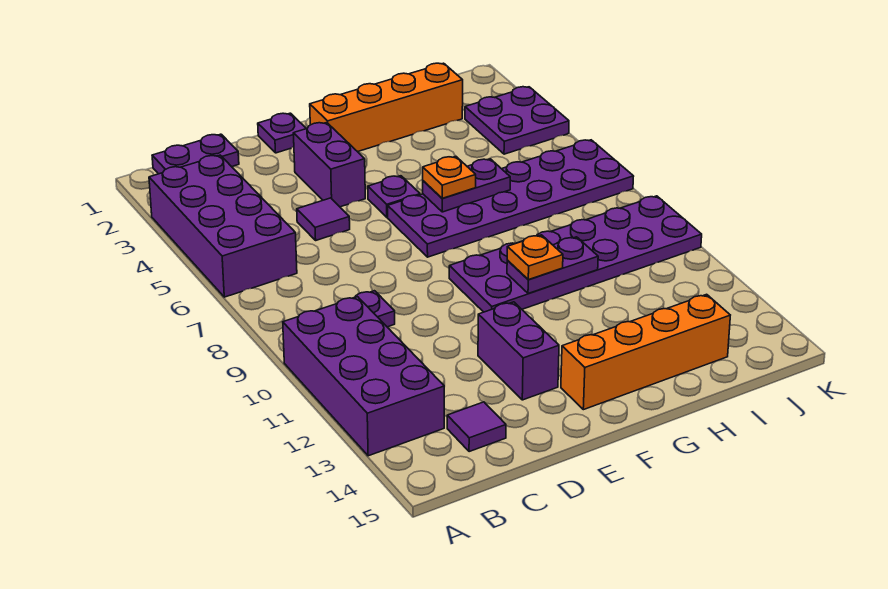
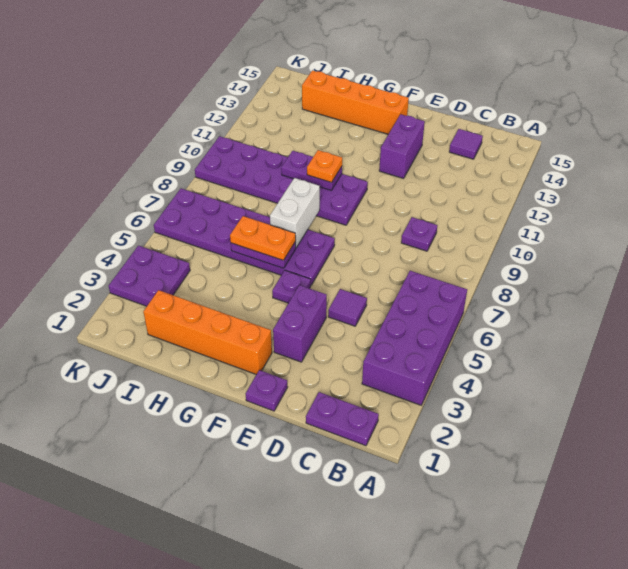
purple brick A10:B13 level 1 -> none
orange plate G6 level 3 -> orange plate G6:H6 level 3
none -> white brick G7:G8 level 2

